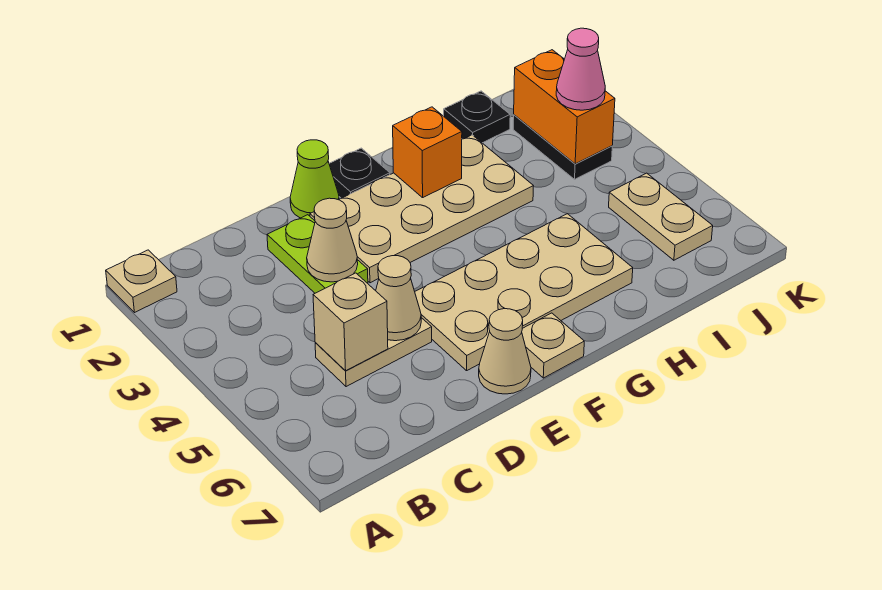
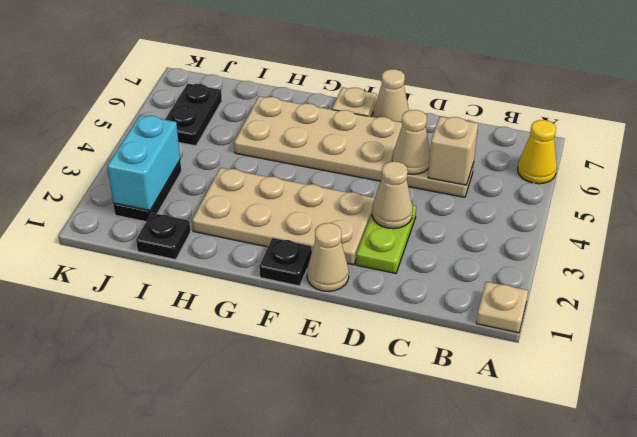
none -> yellow cone A6 level 1
lime cone E1 level 1 -> tan cone E1 level 1
orange brick G2 level 2 -> none
orange brick J2:J3 level 2 -> cyan brick J2:J3 level 2
pink cone J3 level 3 -> none
tan plate J5:J6 level 1 -> black plate J5:J6 level 1

